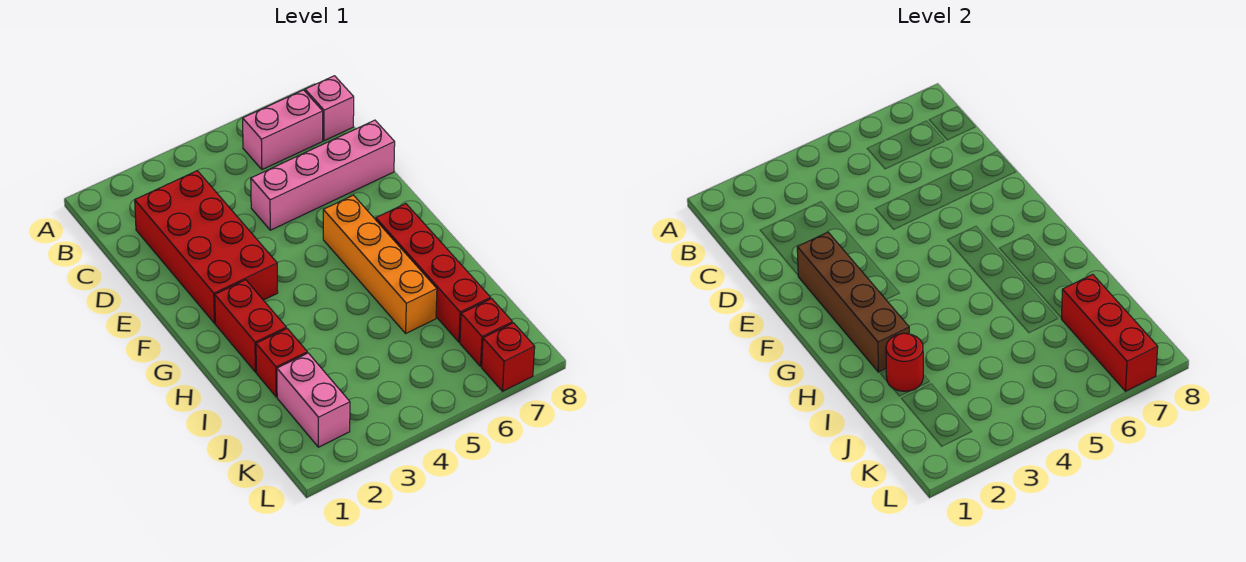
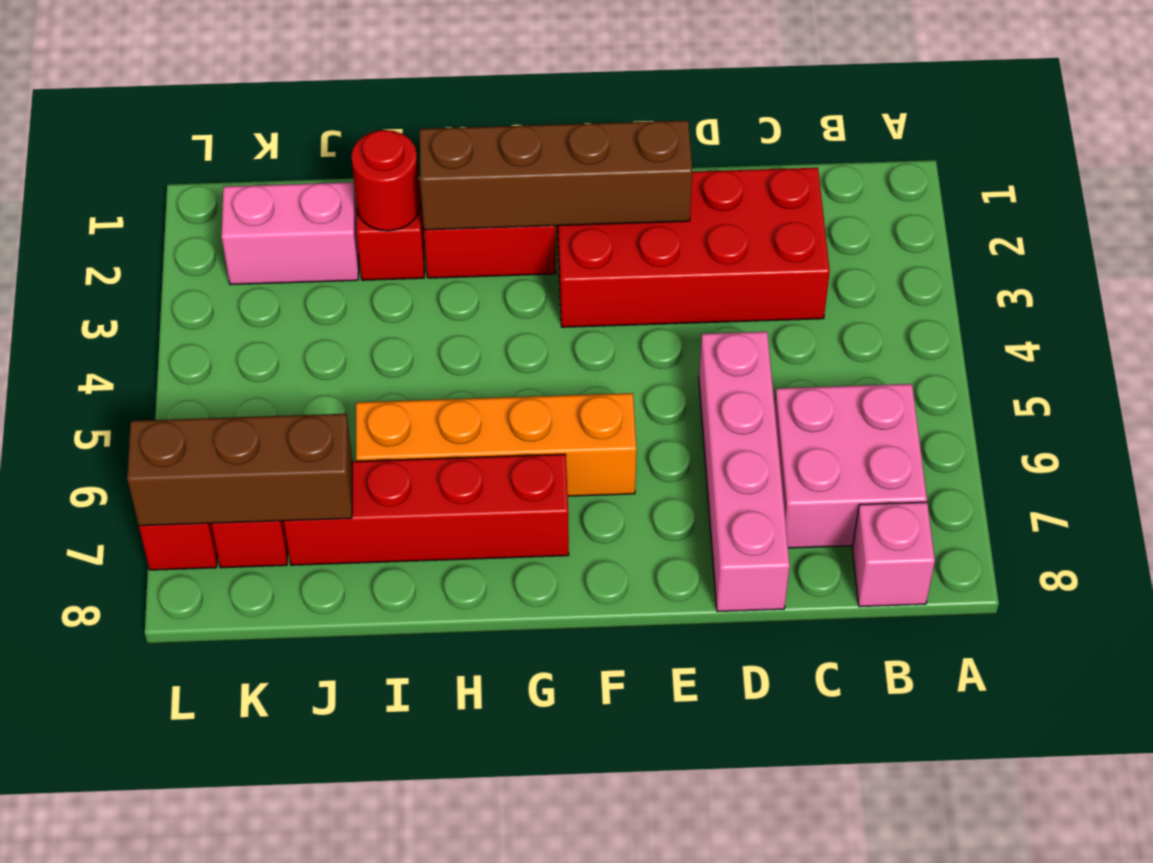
pink brick B6:B7 level 1 -> pink brick B6:C7 level 1
red brick J7:L7 level 2 -> brown brick J7:L7 level 2

